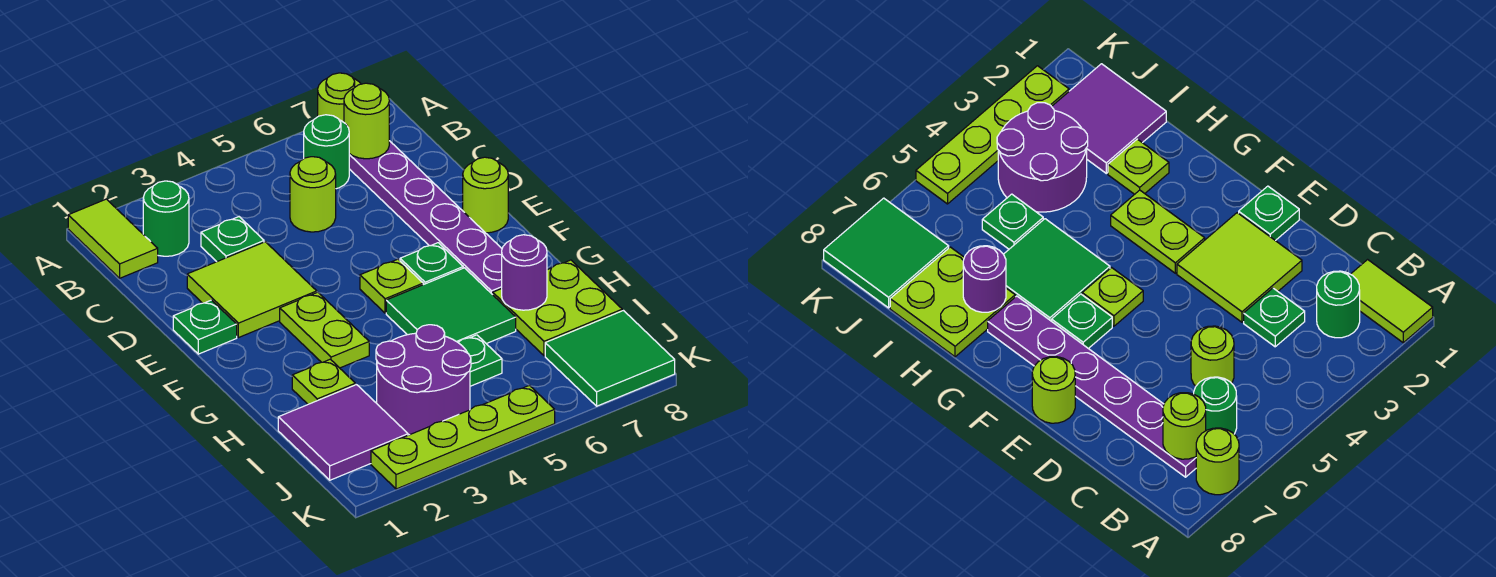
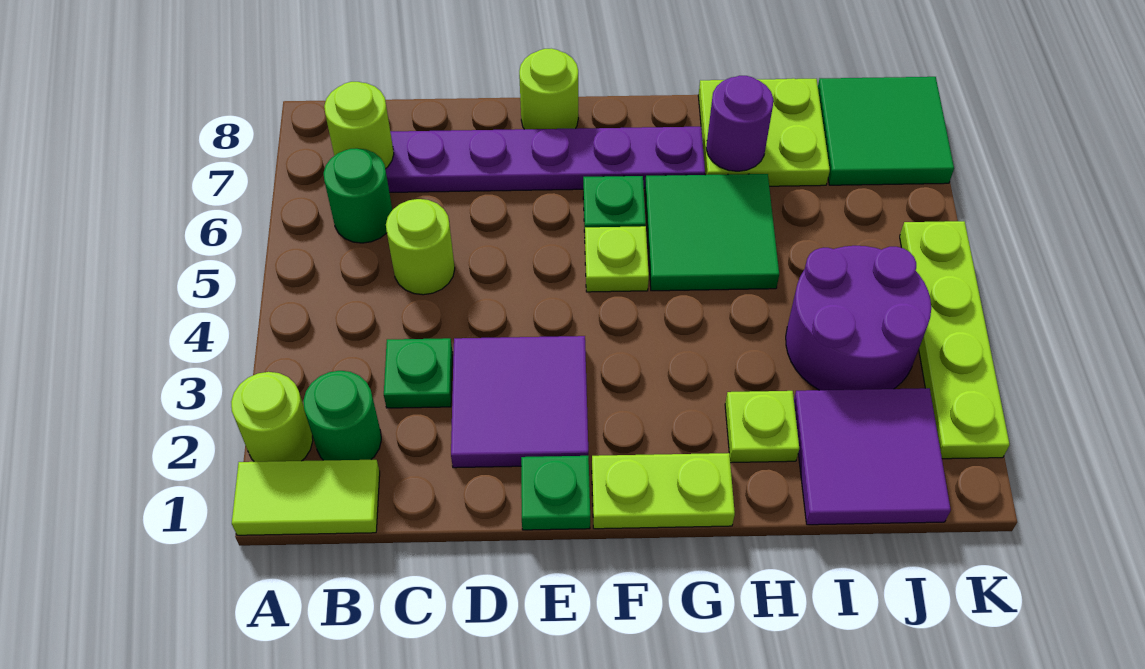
lime round brick A7 level 1 -> lime round brick A2 level 1
lime tile D2:E3 level 1 -> purple tile D2:E3 level 1
lime plate F3:G3 level 1 -> lime plate F1:G1 level 1
green plate I5 level 1 -> none

